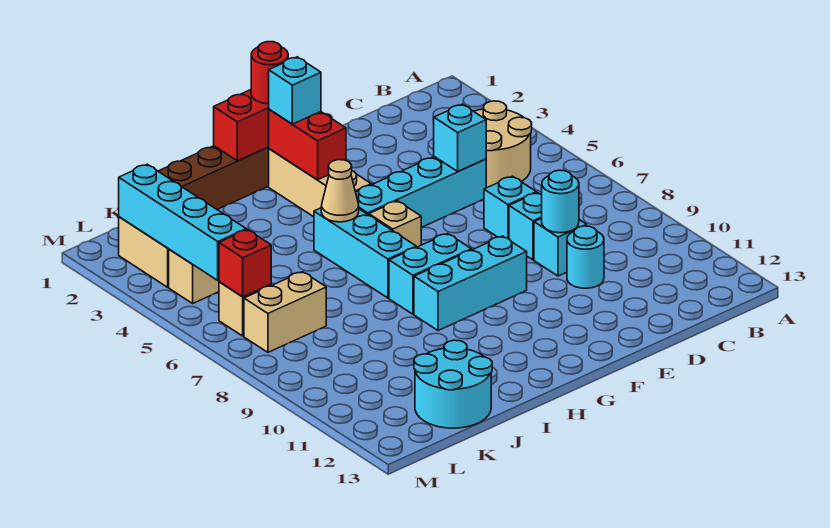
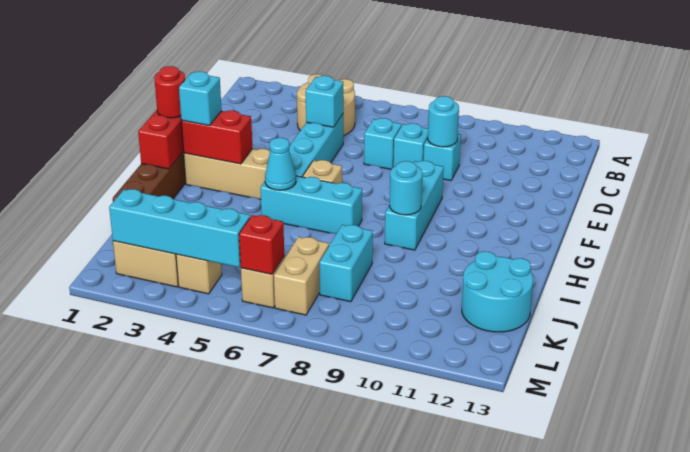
cyan round brick D10 level 1 -> cyan round brick H9 level 2
cyan brick G8:H8 level 1 -> cyan brick J8:K8 level 1
tan cone H5 level 2 -> cyan cone H5 level 2

